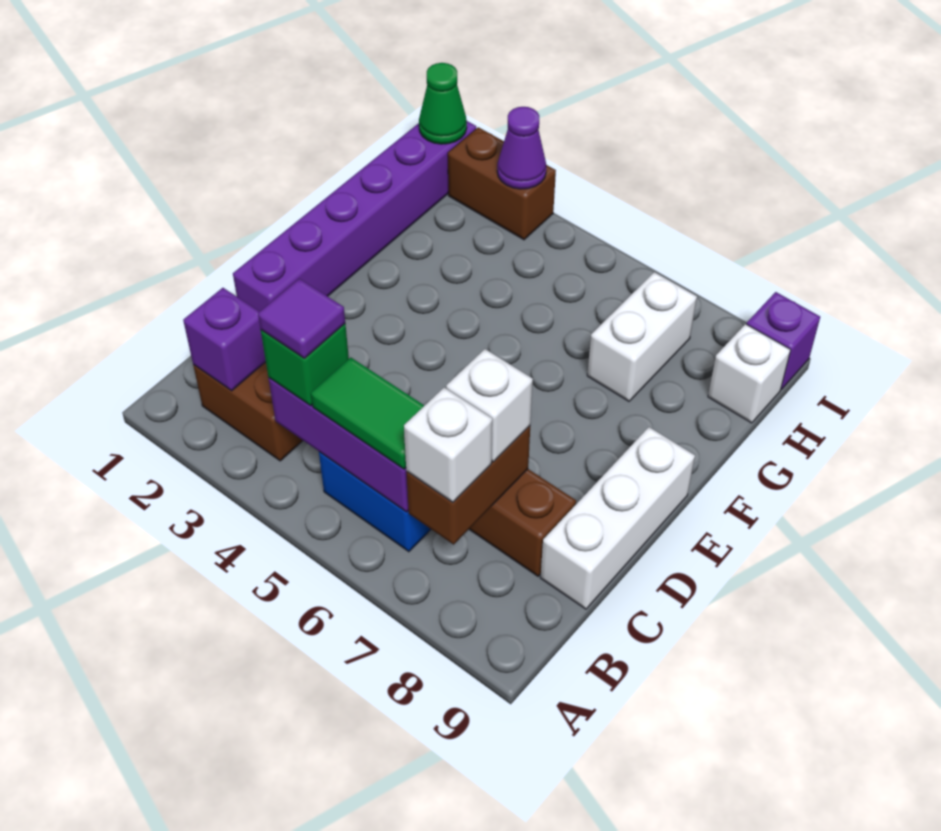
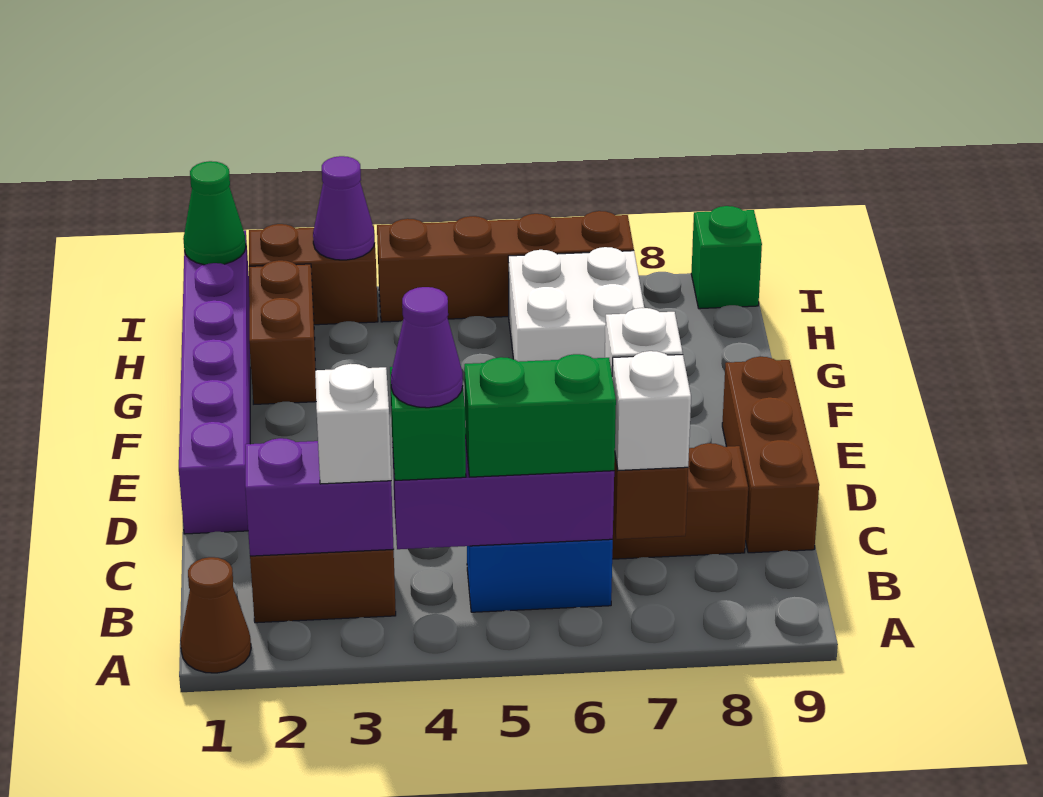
none -> brown cone A1 level 1
purple brick B2 level 2 -> purple brick B2:B3 level 2
purple tile B4 level 4 -> purple cone B4 level 4
green tile B5:B6 level 3 -> green brick B5:B6 level 3
white brick C9:E9 level 1 -> brown brick C9:E9 level 1
none -> brown brick G2:H2 level 1
white brick G7:H7 level 1 -> white brick G6:H7 level 1
white brick H9 level 1 -> white brick B3 level 3
none -> brown brick I4:I7 level 1
purple brick I9 level 1 -> green brick I9 level 1

